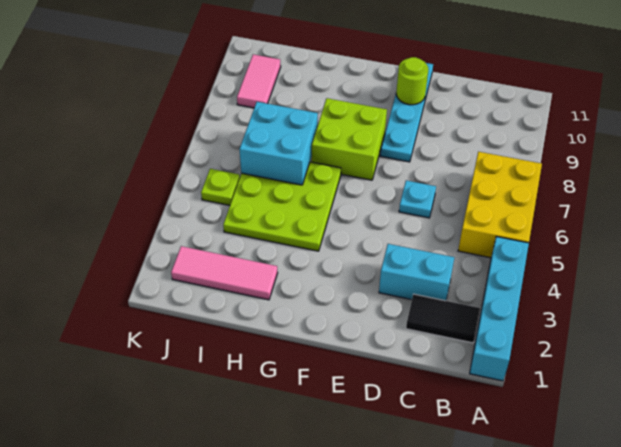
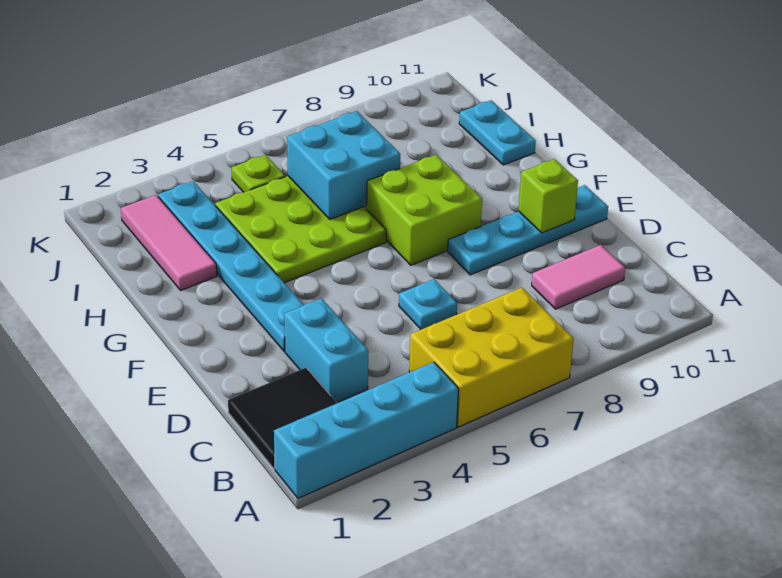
black tile B2:C2 level 1 -> black tile B1:C2 level 1
none -> cyan plate E3:J3 level 1
lime round brick E10 level 2 -> lime brick E10 level 2
none -> cyan plate H11:I11 level 1
pink tile J9:J10 level 1 -> pink tile C9:C10 level 1

